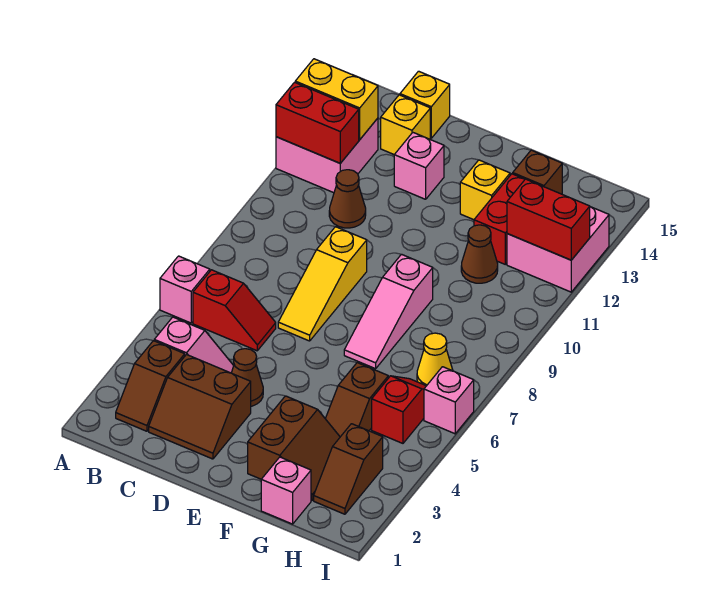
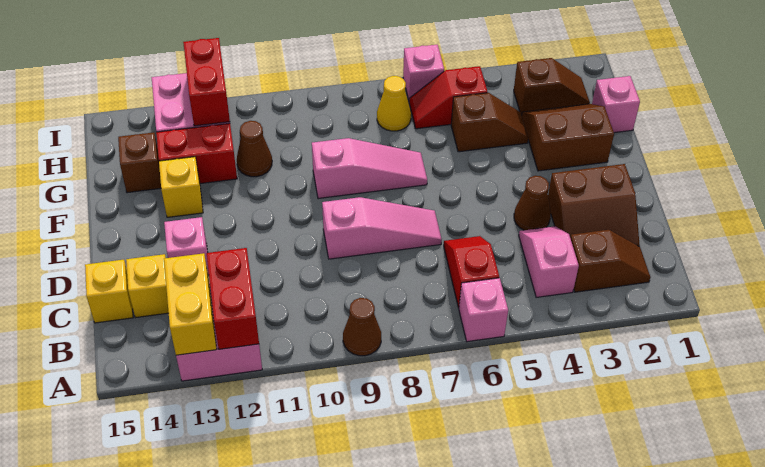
brown slope C2:D3 level 1 top 3 -> brown slope C2:D3 level 1 top D
brown cone C11 level 1 -> brown cone A9 level 1
yellow slope D7:D9 level 1 top 9 -> pink slope D7:D9 level 1 top 9

